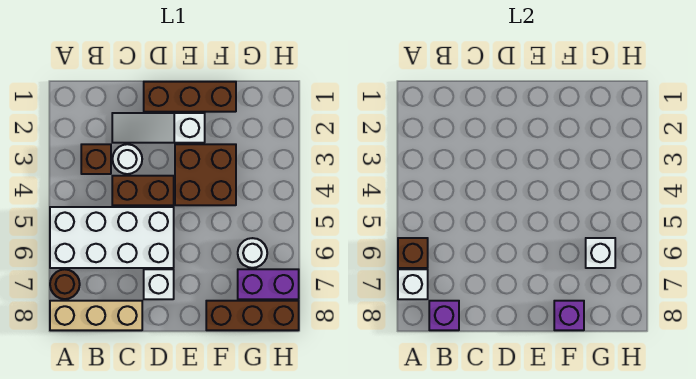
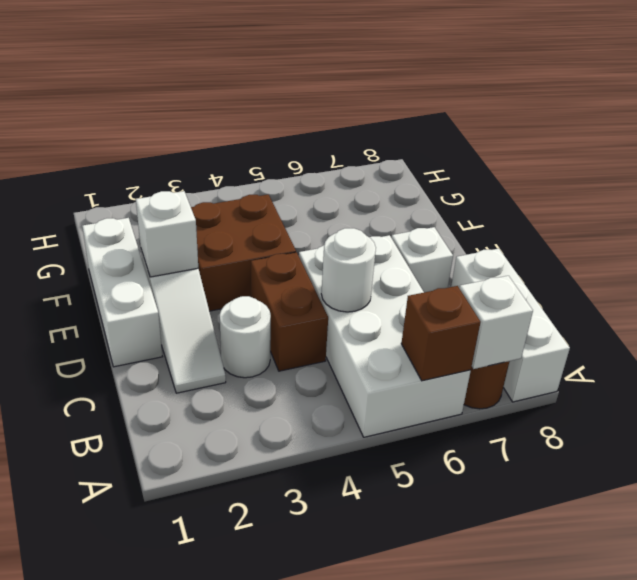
tan brick A8:C8 level 1 -> white brick A8:C8 level 1
brown brick B3 level 1 -> none
purple brick B8 level 2 -> none
brown brick D1:F1 level 1 -> white brick D1:F1 level 1
brown brick F8:H8 level 1 -> none
purple brick F8 level 2 -> none
white round brick G6 level 1 -> white round brick C5 level 2
white brick G6 level 2 -> white brick E2 level 2
purple brick G7:H7 level 1 -> none

